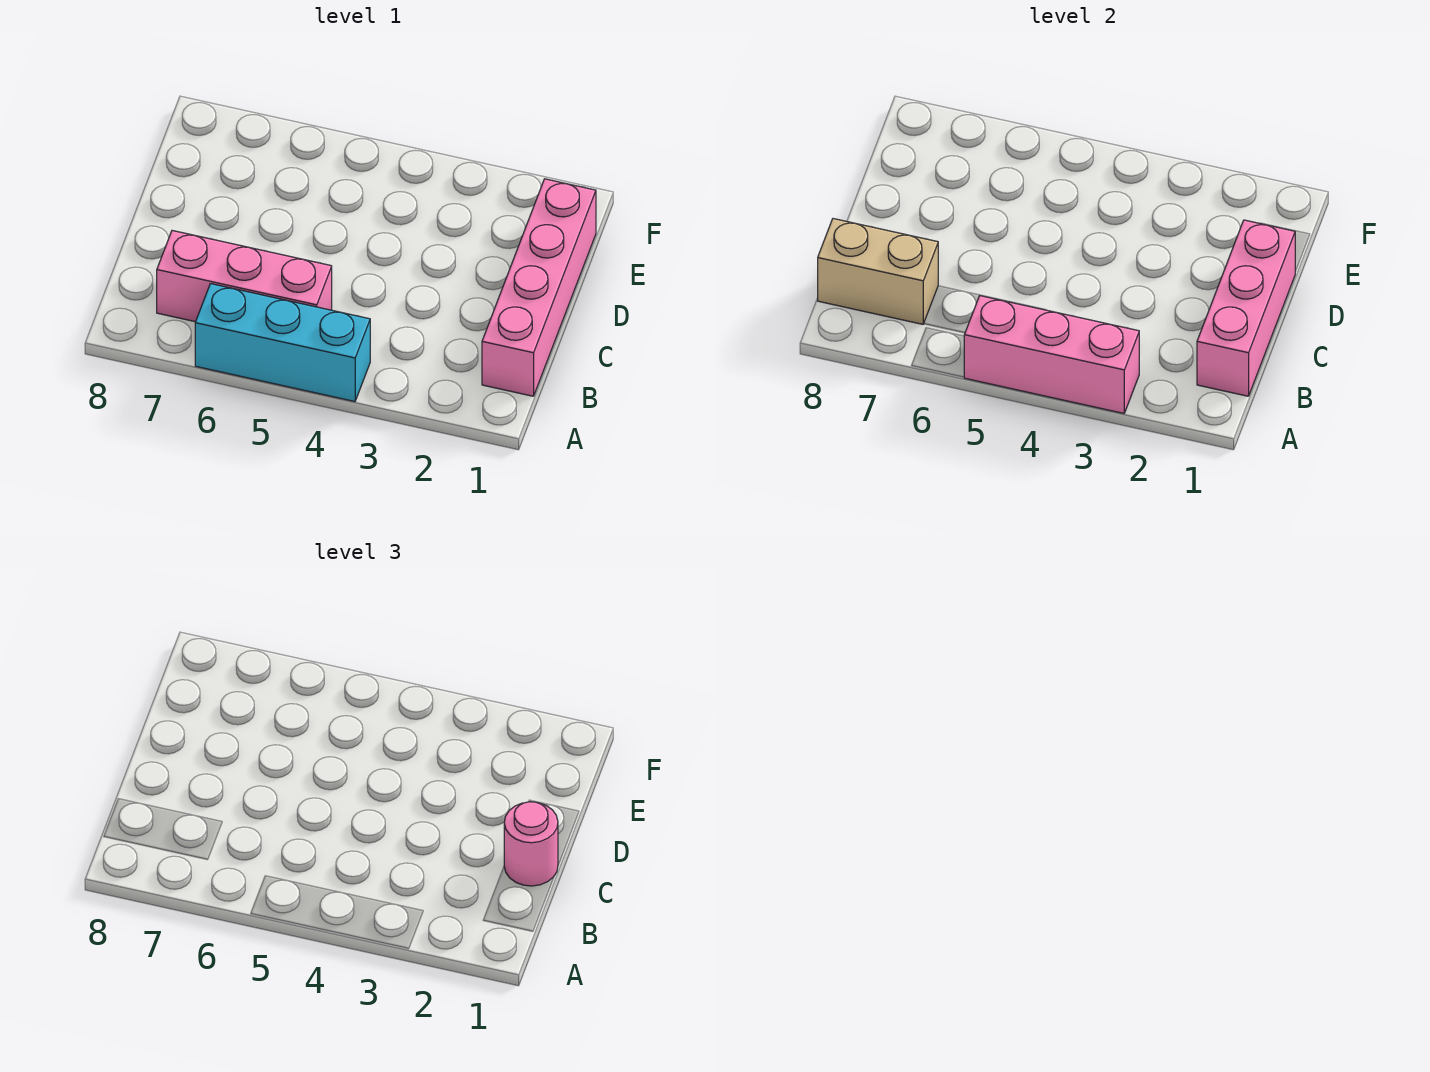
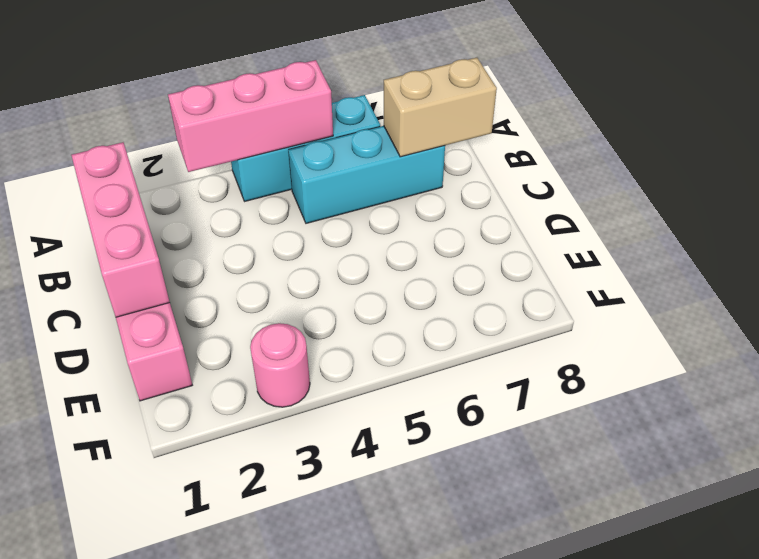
pink brick B5:B7 level 1 -> cyan brick B5:B7 level 1
pink round brick C1 level 3 -> pink round brick F3 level 1

